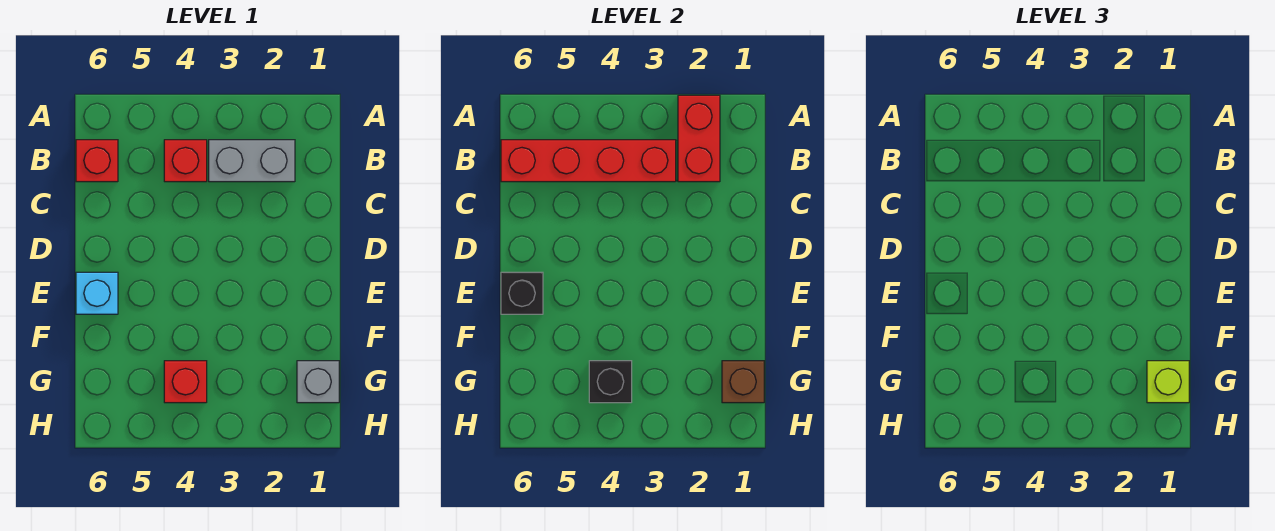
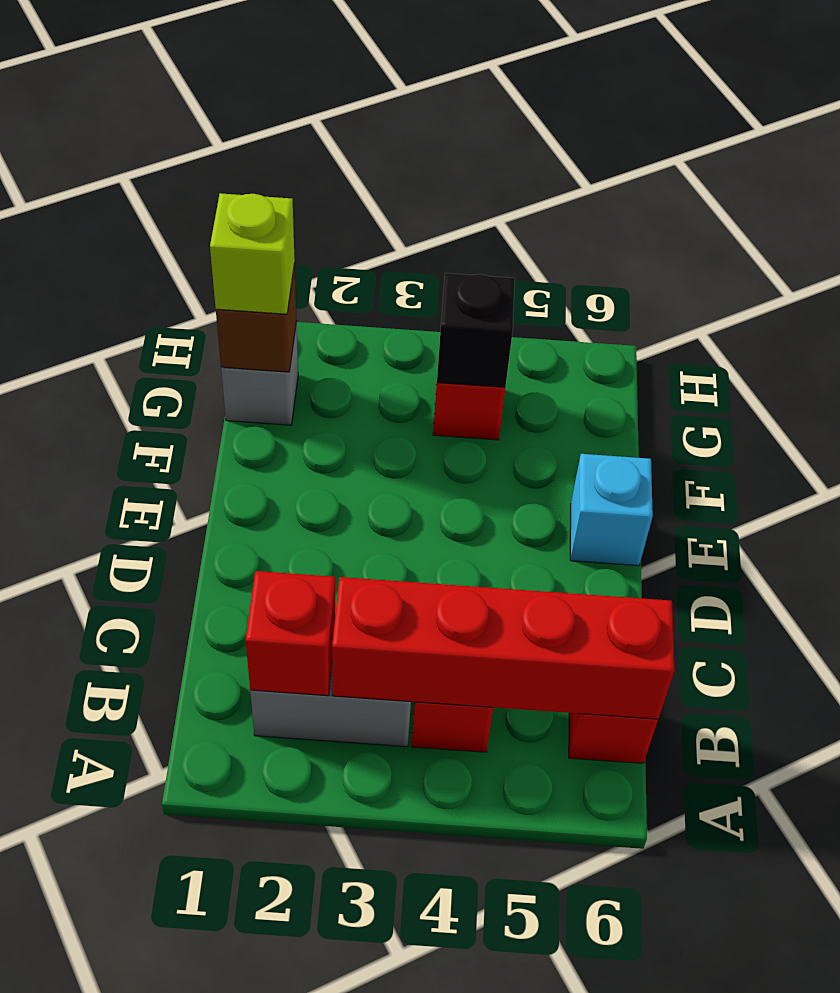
red brick A2:B2 level 2 -> red brick B2 level 2
black brick E6 level 2 -> none

